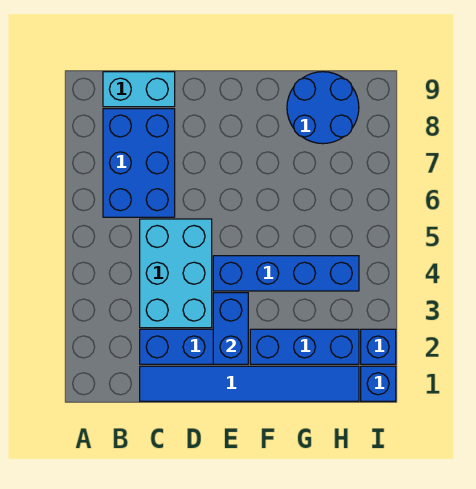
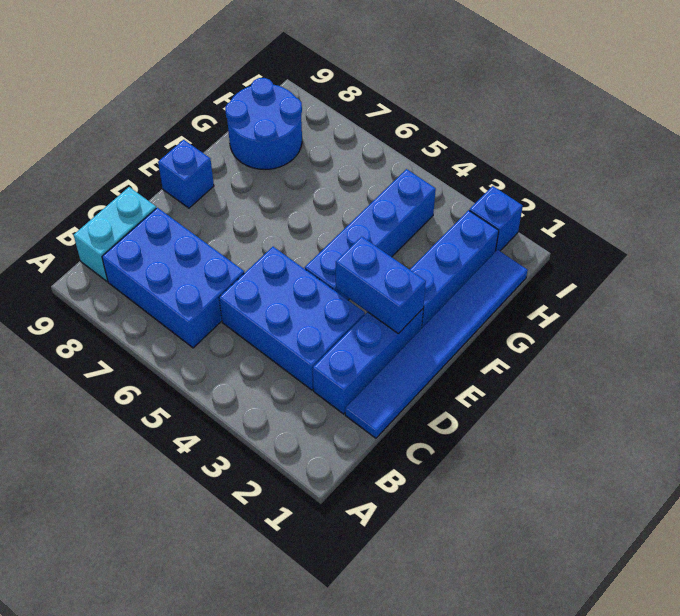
cyan brick C3:D5 level 1 -> blue brick C3:D5 level 1
blue brick I1 level 1 -> blue brick E9 level 1

